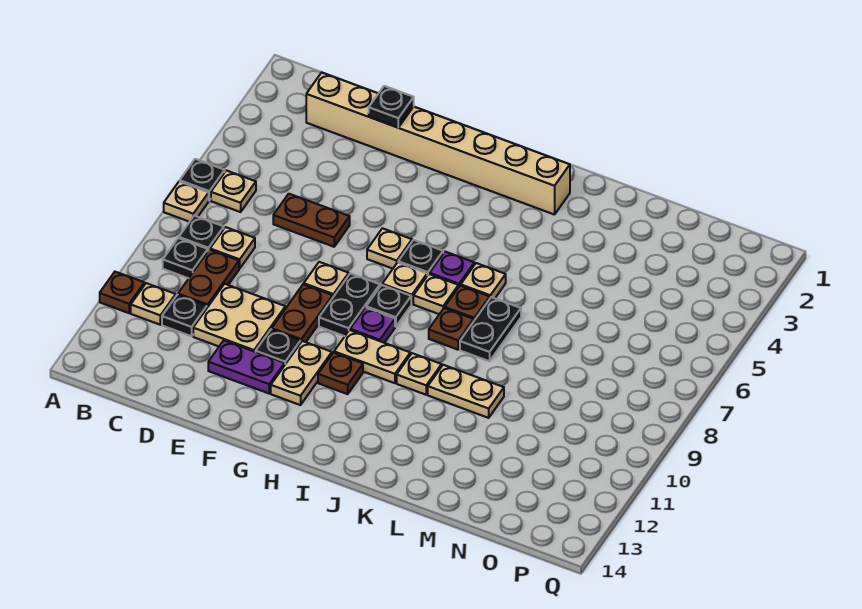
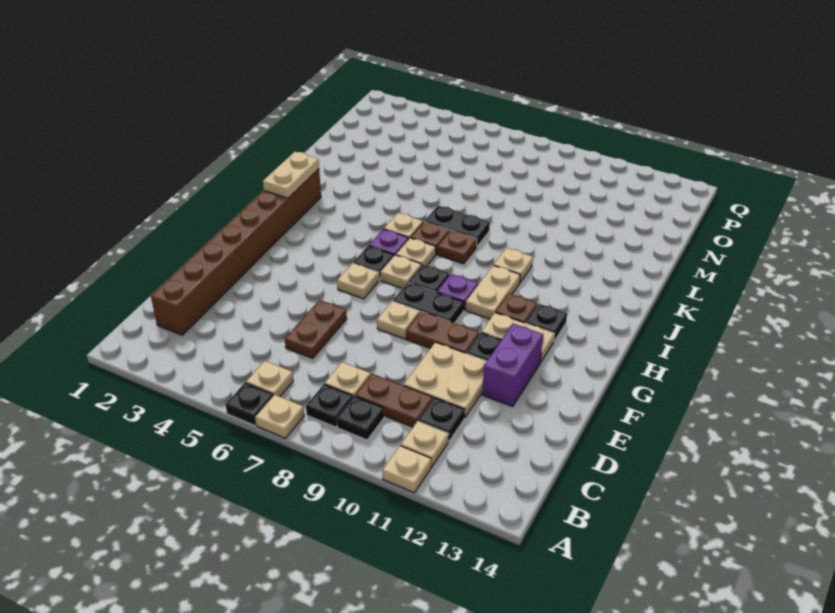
brown plate A11 level 1 -> tan plate A11 level 1
tan brick C2:J2 level 1 -> brown brick C2:J2 level 1
black plate E2 level 2 -> black plate H12 level 1
purple plate E12:F12 level 1 -> purple brick E12:F12 level 1
tan plate K10:L10 level 1 -> tan plate I2:J2 level 2

